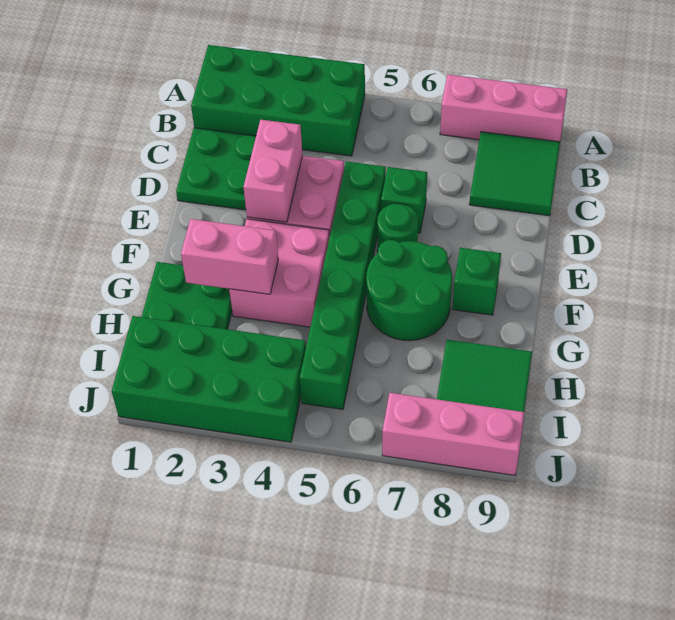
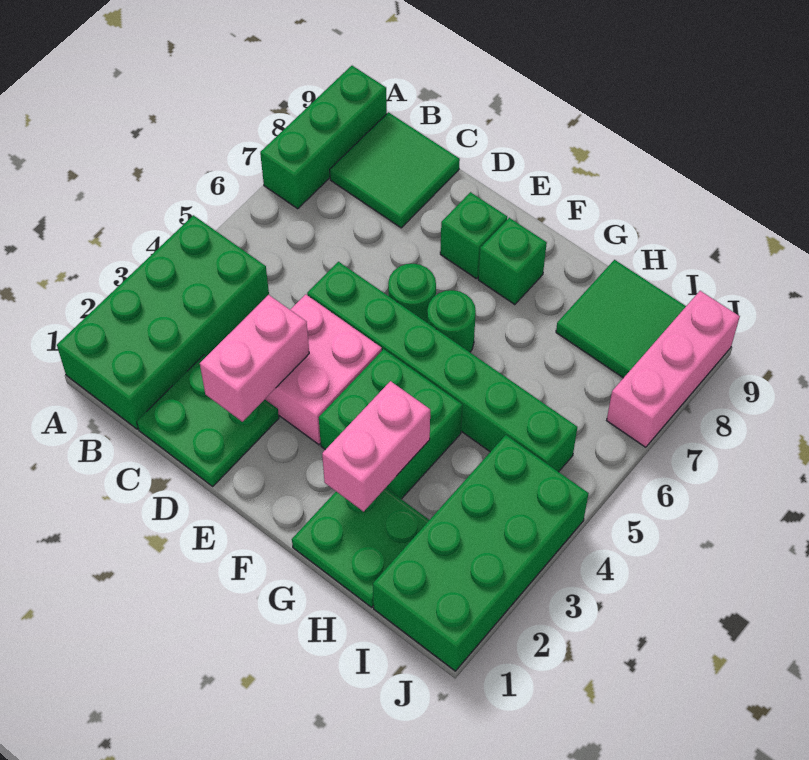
pink brick A7:A9 level 1 -> green brick A7:A9 level 1
pink brick D3:E3 level 2 -> pink brick D2:D3 level 2
green brick D6 level 1 -> green brick E8 level 1
pink brick F3:G4 level 1 -> green brick F3:G4 level 1
green round brick F6:G7 level 1 -> green round brick F6 level 1

